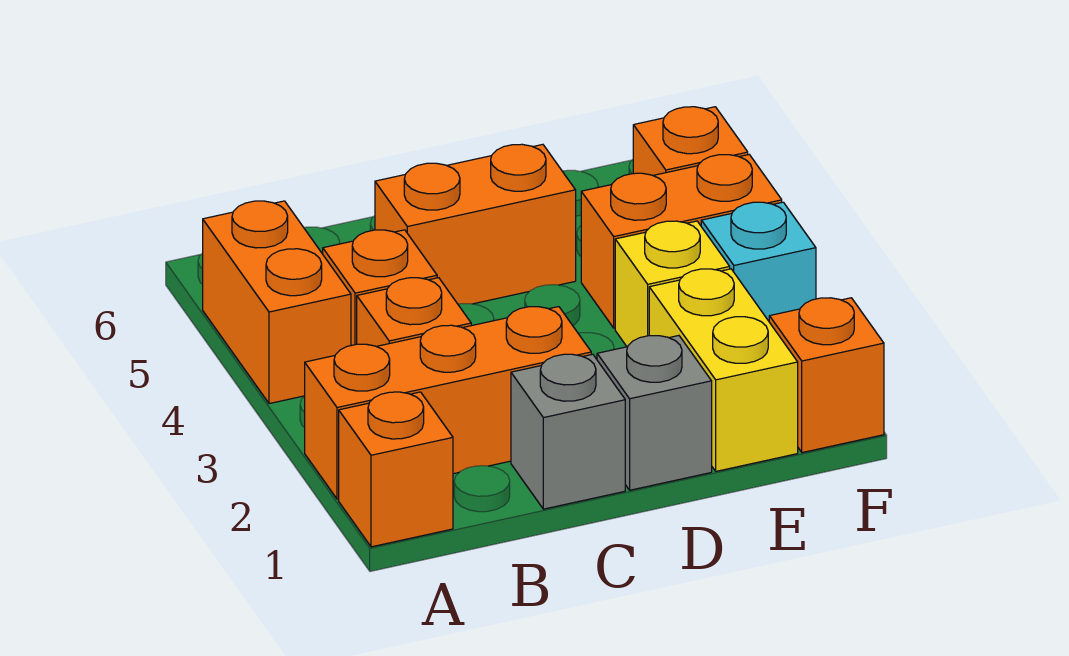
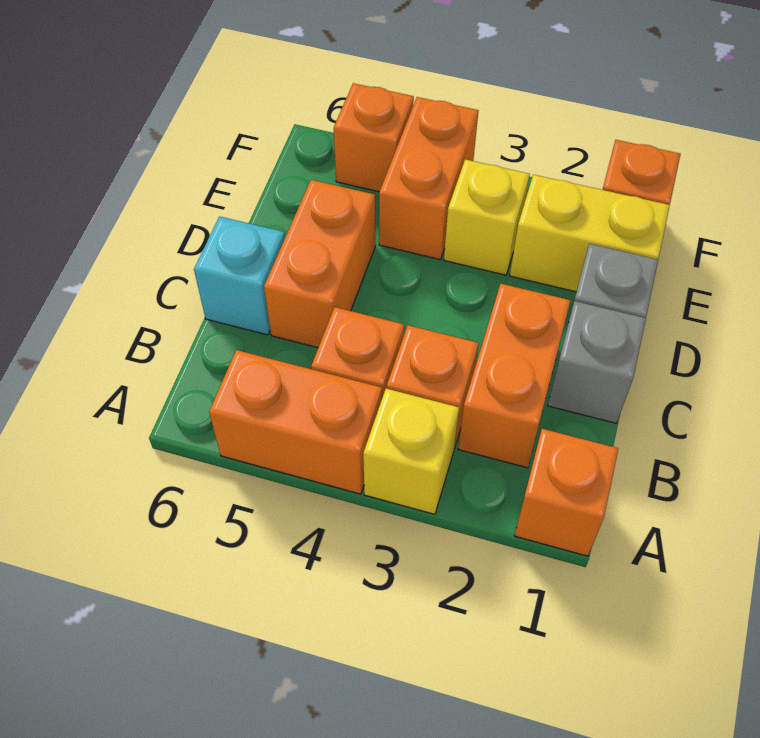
orange brick A2:C2 level 1 -> orange brick B2:C2 level 1
none -> yellow brick A3 level 1
cyan brick F3 level 1 -> cyan brick C6 level 1

